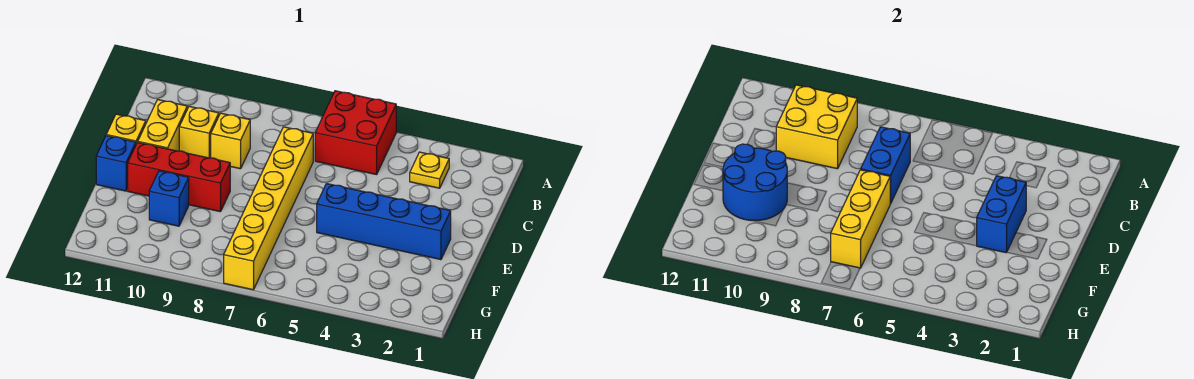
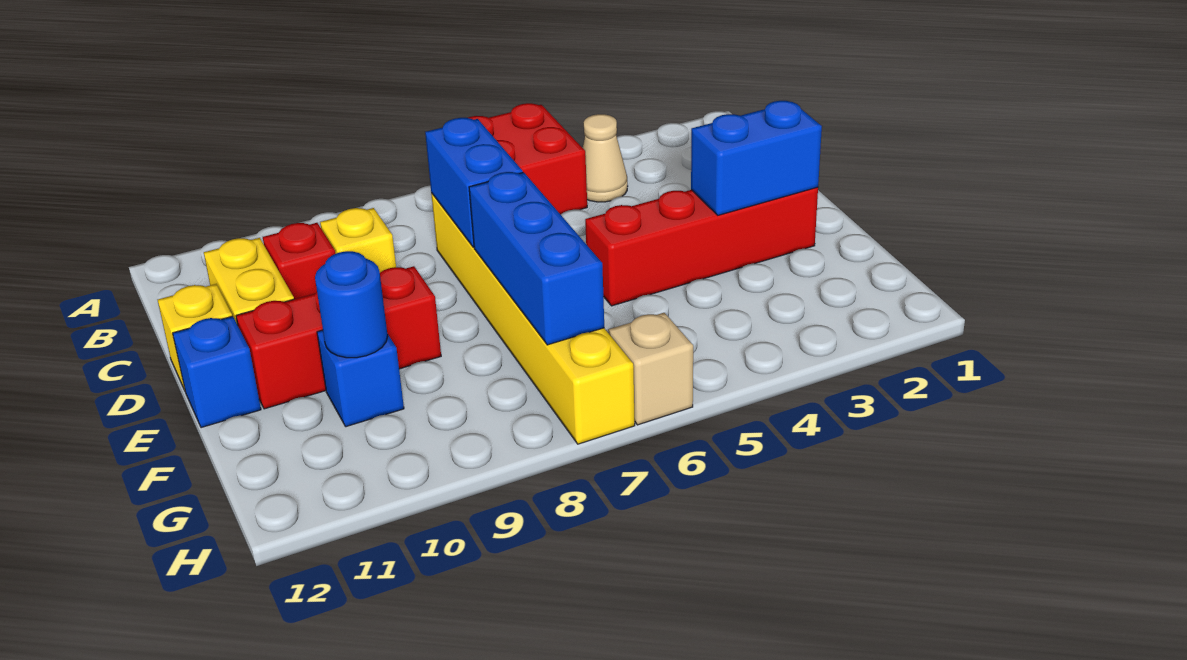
yellow plate B3 level 1 -> none
none -> tan cone B4 level 1
yellow brick B9:C10 level 2 -> none
yellow brick C10 level 1 -> red brick C10 level 1
blue brick D3:E3 level 2 -> blue brick E2:E3 level 2
blue brick E2:E5 level 1 -> red brick E2:E5 level 1
yellow brick E7:G7 level 2 -> blue brick E7:G7 level 2
blue round brick E10:F11 level 2 -> blue round brick F10 level 2
none -> tan brick H6 level 1

